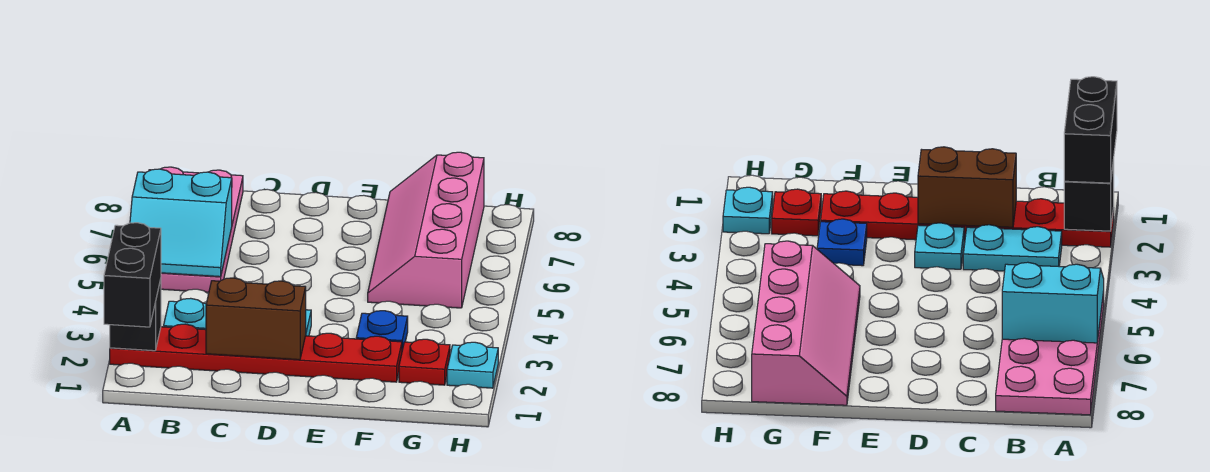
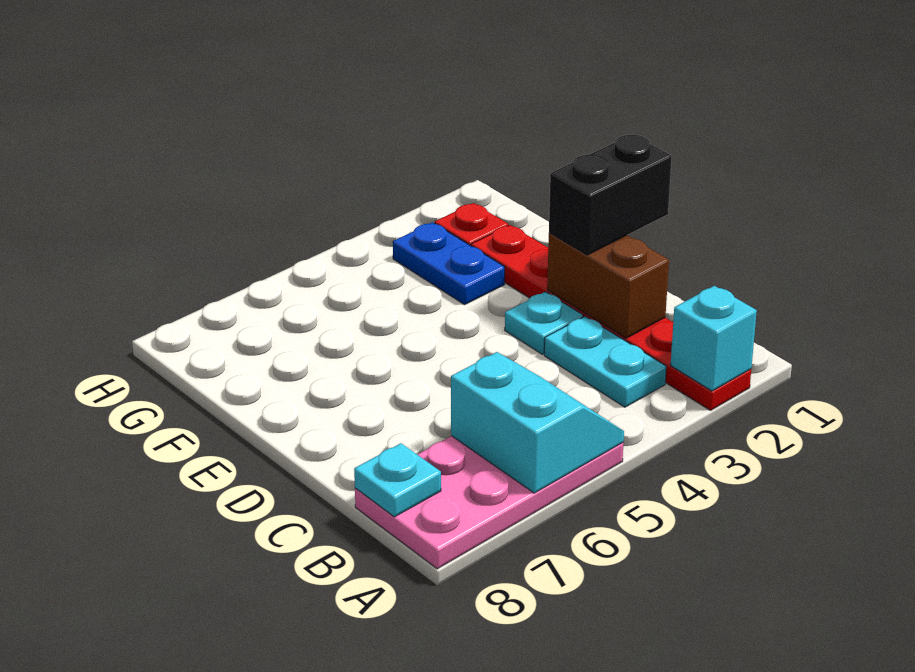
black brick A1:A2 level 3 -> black brick D1:D2 level 3
black brick A2 level 2 -> cyan brick A2 level 2
blue plate F3 level 1 -> blue plate F3:G3 level 1
pink slope F5:G8 level 1 top G -> none
cyan plate H2 level 1 -> cyan plate B8 level 2

